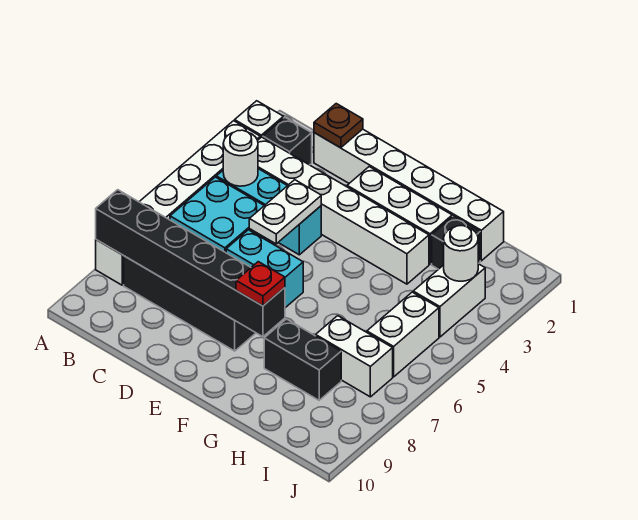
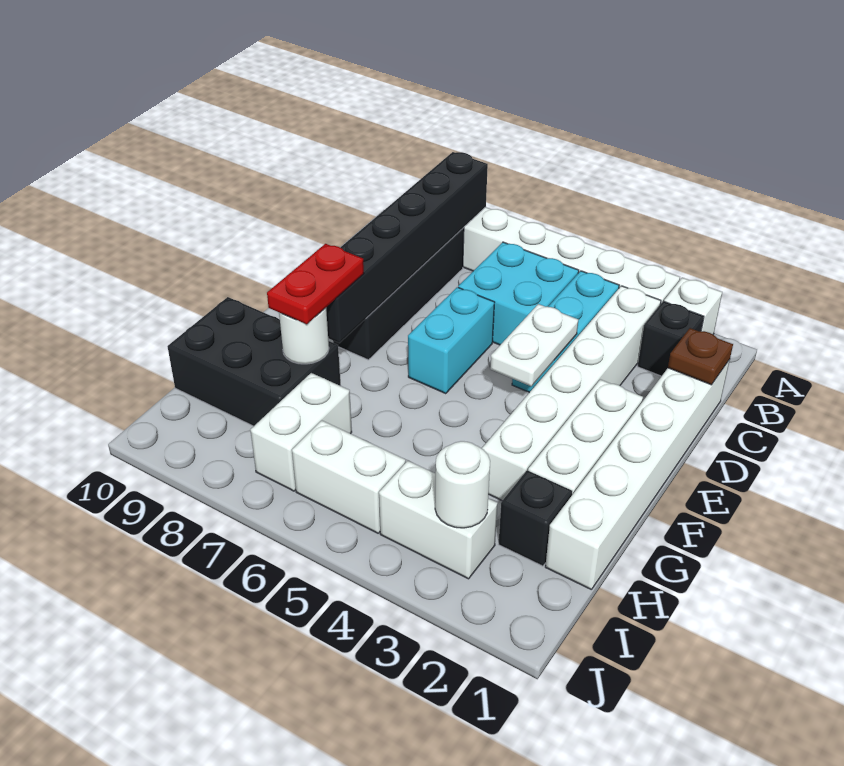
white round brick B4 level 2 -> white round brick G8 level 2
white plate D4:D5 level 2 -> white plate D4:E4 level 2
red plate F8 level 3 -> red plate F8:G8 level 3
black brick G8:H8 level 1 -> black brick G8:H10 level 1

